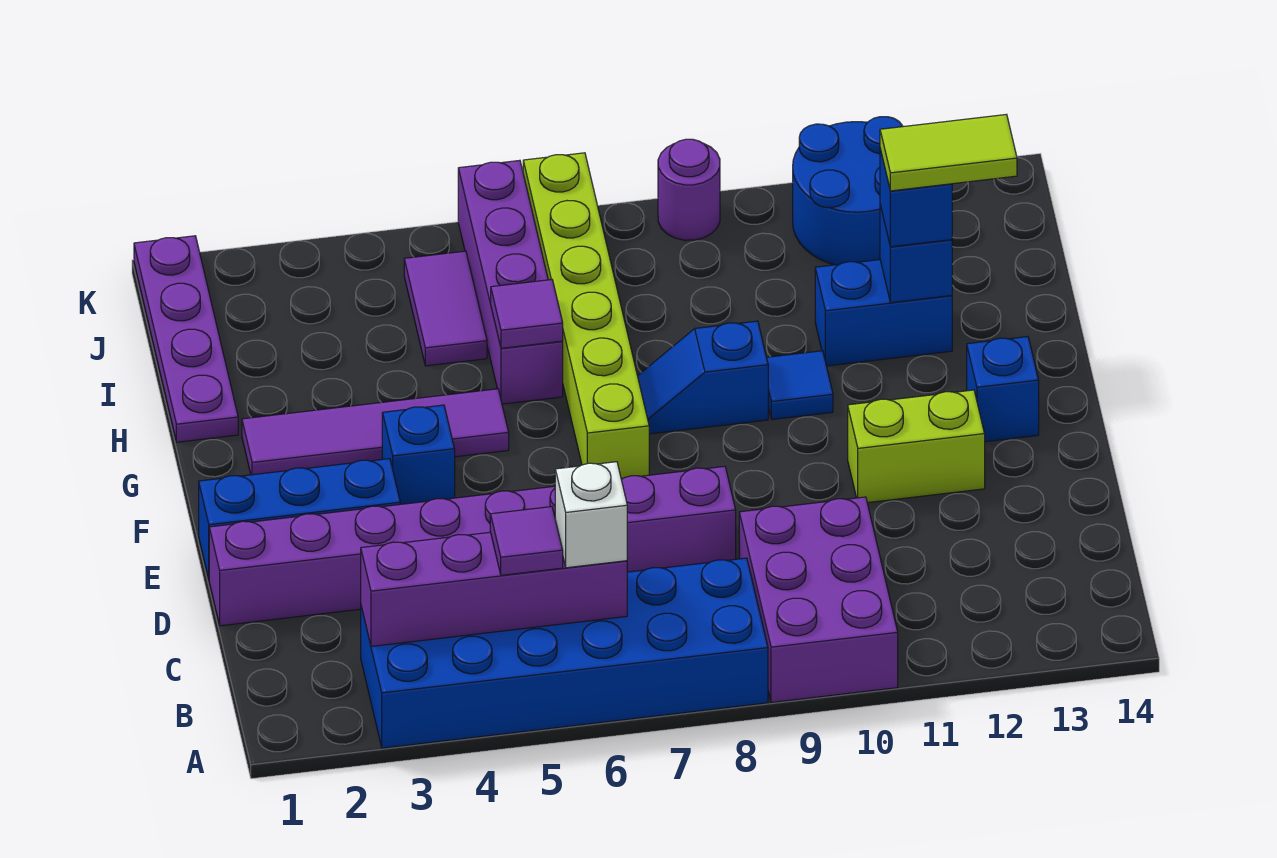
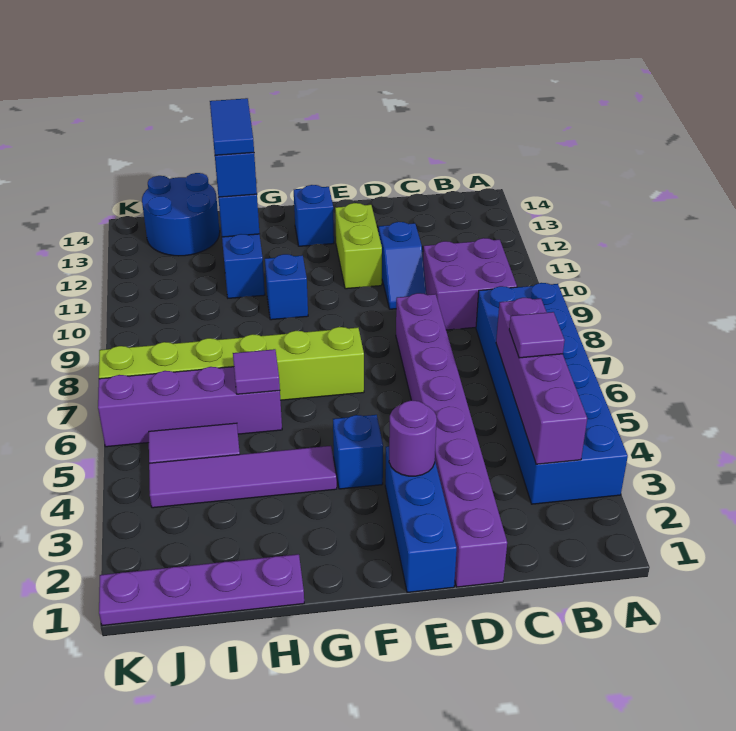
purple brick A9:C10 level 1 -> purple brick B9:C10 level 1
white brick B6 level 3 -> none
purple tile G2:G5 level 1 -> purple tile G4:J4 level 1
blue slope G8:G9 level 1 top 9 -> blue slope D10:D11 level 1 top 11
blue tile G10 level 1 -> blue brick G10 level 1
lime tile H12:H13 level 4 -> blue tile H12:H13 level 4
blue round brick J11:K12 level 1 -> blue round brick I13:J14 level 1
purple round brick K9 level 1 -> purple round brick E3 level 2

